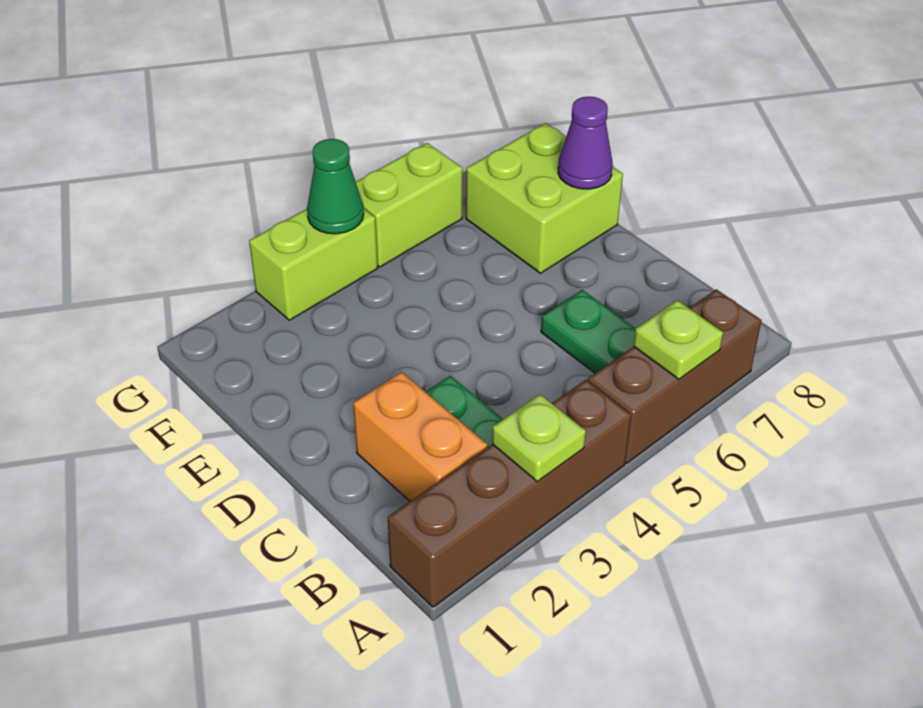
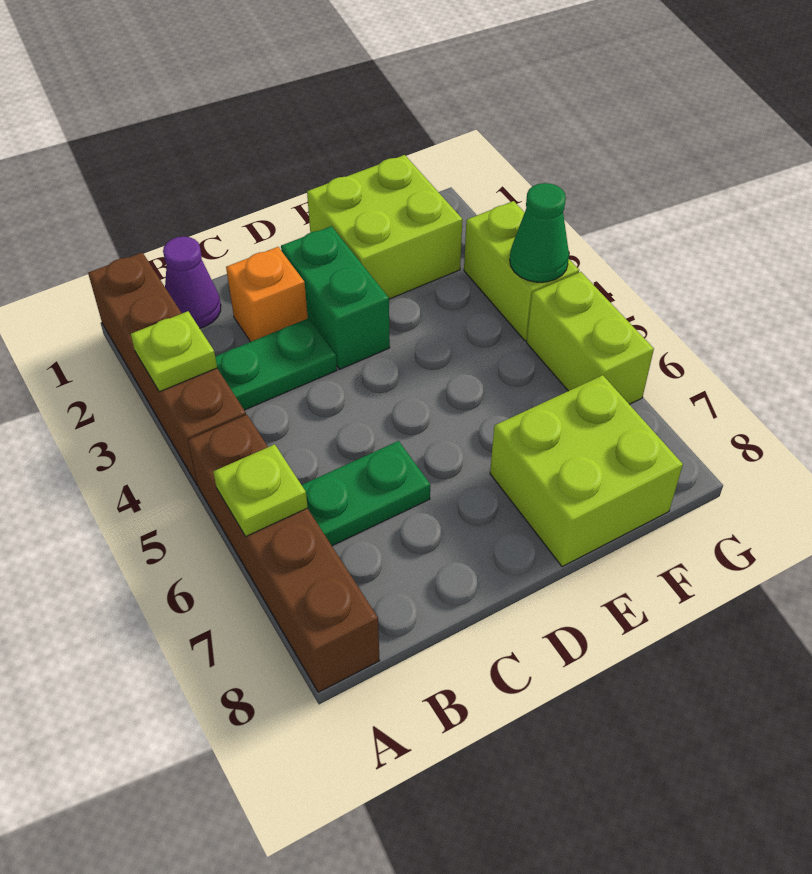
brown brick A5:A7 level 1 -> brown brick A5:A8 level 1
orange brick B2:C2 level 1 -> orange brick C2 level 1
none -> green brick D2:D3 level 1
none -> lime brick E1:F2 level 1
purple cone E8 level 2 -> purple cone B1 level 1

